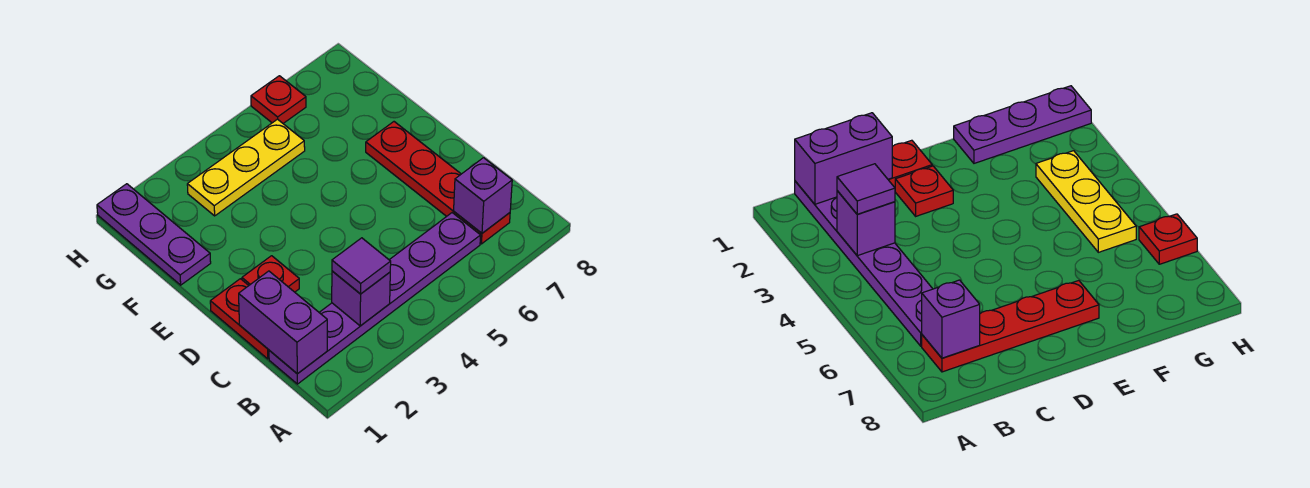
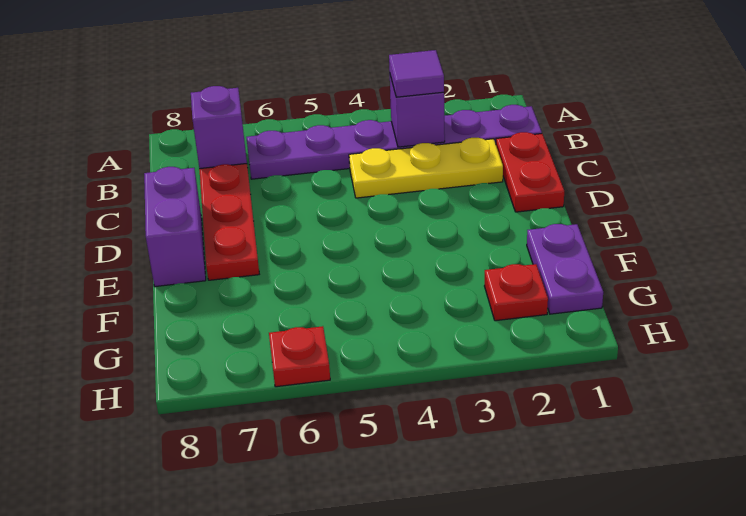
purple brick B1:C1 level 2 -> purple brick D8:E8 level 1
red plate D2 level 1 -> red plate G2 level 1
purple plate F1:H1 level 1 -> purple plate F1:G1 level 1
yellow plate G3:G5 level 1 -> yellow plate C2:C4 level 1

